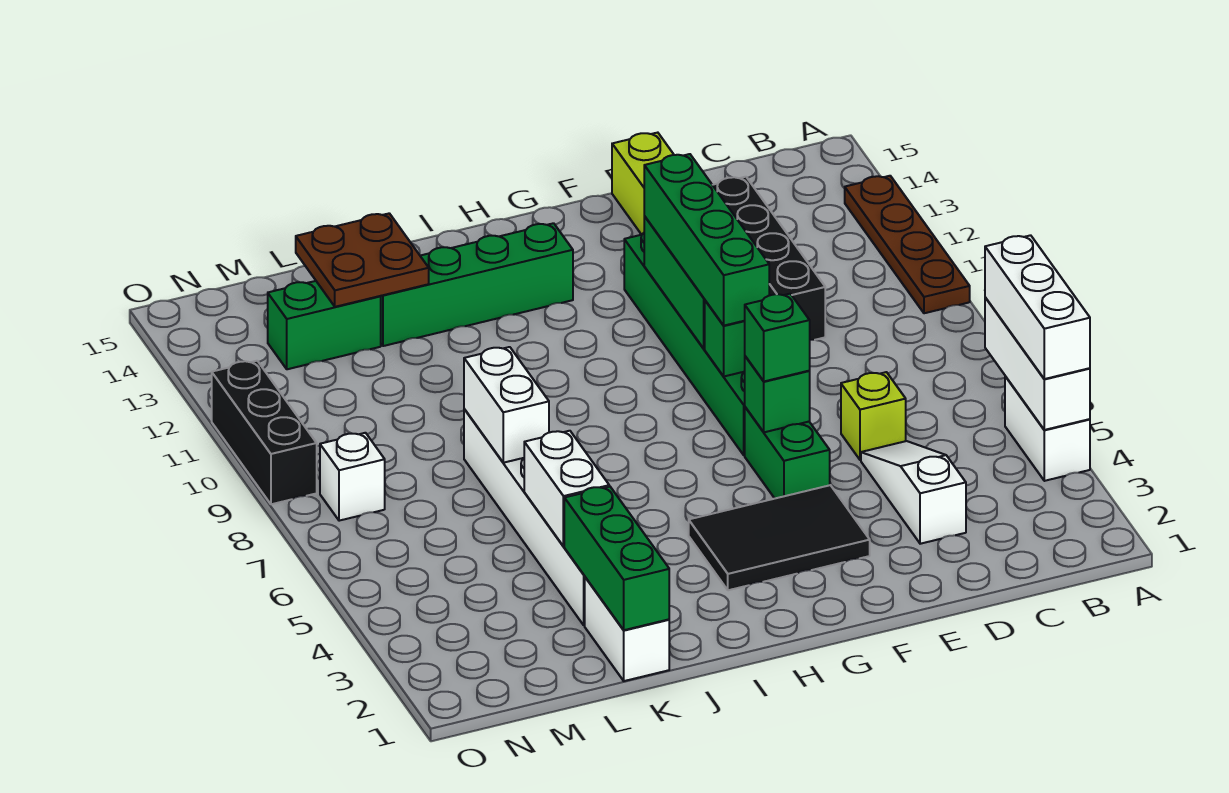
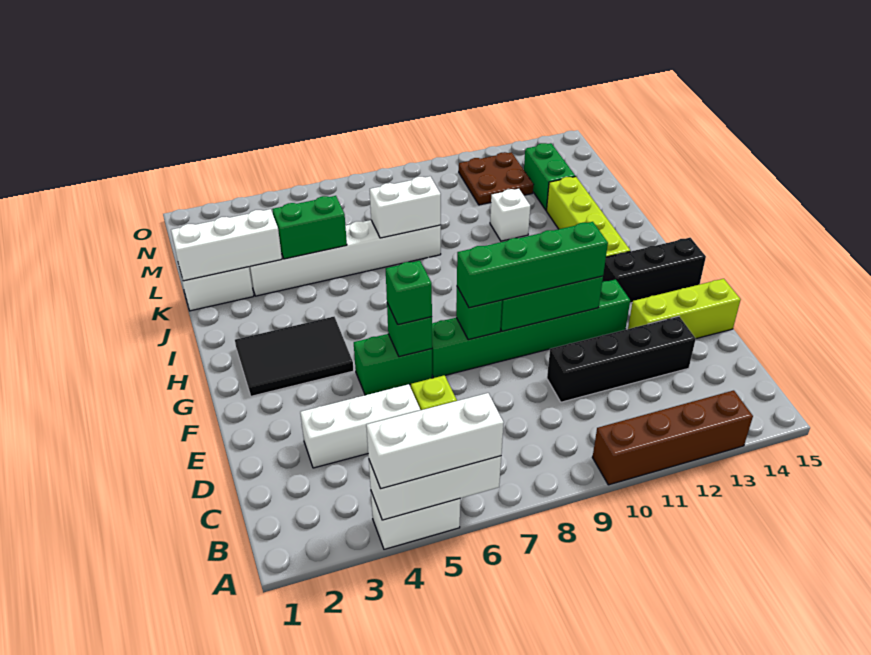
brown plate A10:A13 level 1 -> brown brick A10:A13 level 1
white slope D3:D5 level 1 top 3 -> white brick D3:D5 level 1
black tile F3:H4 level 1 -> black tile G2:H4 level 1
green brick H13:K13 level 1 -> lime brick H13:K13 level 1
green brick K1:K3 level 2 -> white brick K1:K3 level 2
white brick K4:K5 level 2 -> green brick K4:K5 level 2
brown plate K13:L14 level 2 -> brown plate M11:N12 level 1
white brick N8 level 1 -> white brick K11 level 1
black brick O9:O11 level 1 -> black brick G13:G15 level 1

